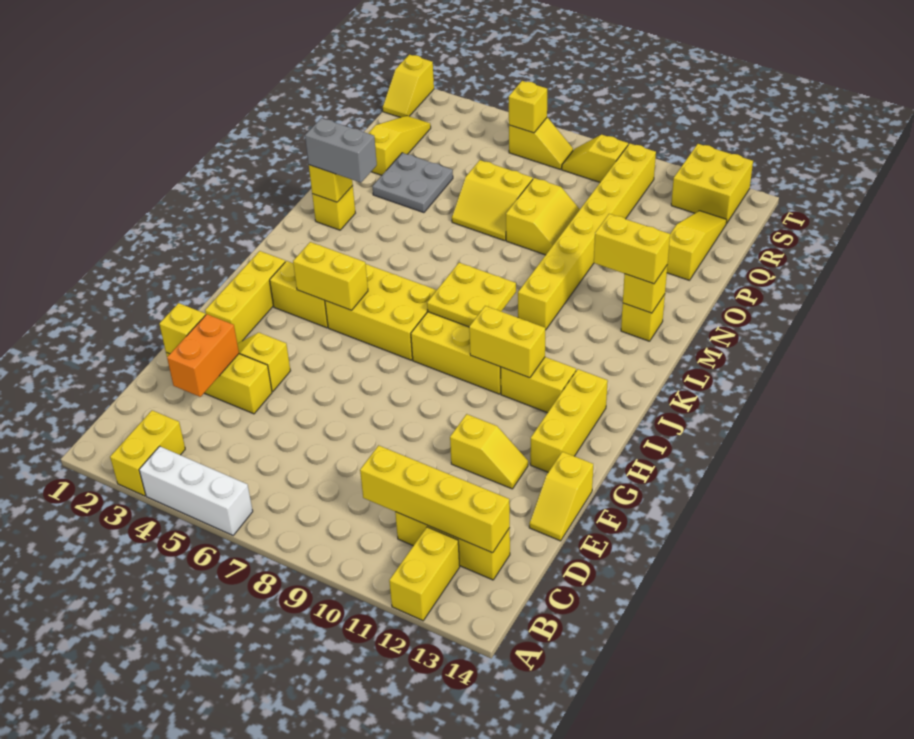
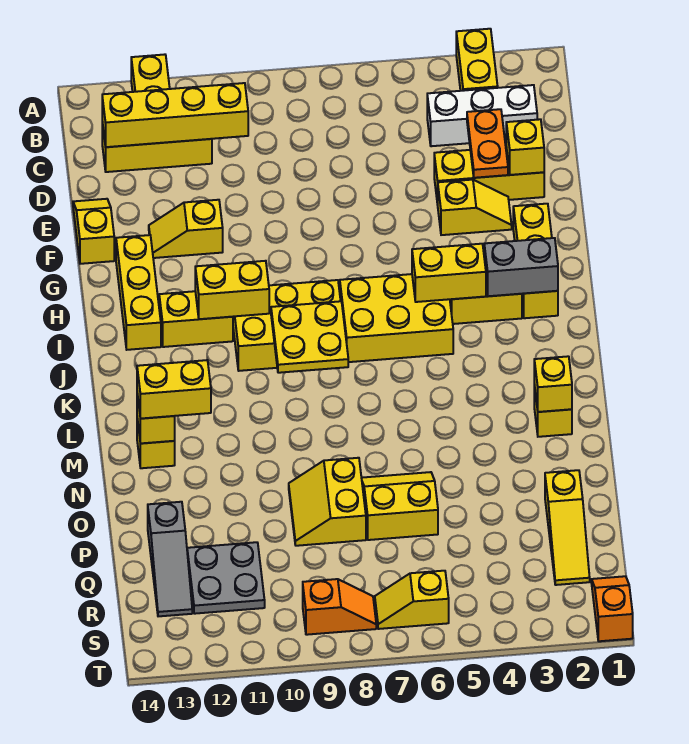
white brick A4:A6 level 1 -> white brick C2:C4 level 1
orange brick D3:E3 level 2 -> orange plate D3:E3 level 2
yellow brick L10:S10 level 1 -> none
grey brick M2:M3 level 3 -> grey brick I2:I3 level 2
grey plate O3:P4 level 1 -> grey plate Q11:R12 level 1
yellow slope P13:R13 level 1 top P -> grey slope P13:R13 level 1 top P
yellow slope S1:T1 level 1 top T -> orange slope S1:T1 level 1 top T
yellow brick S6 level 2 -> none
yellow slope S8:S9 level 1 top 9 -> orange slope S8:S9 level 1 top 9
yellow brick S12:T13 level 1 -> none

